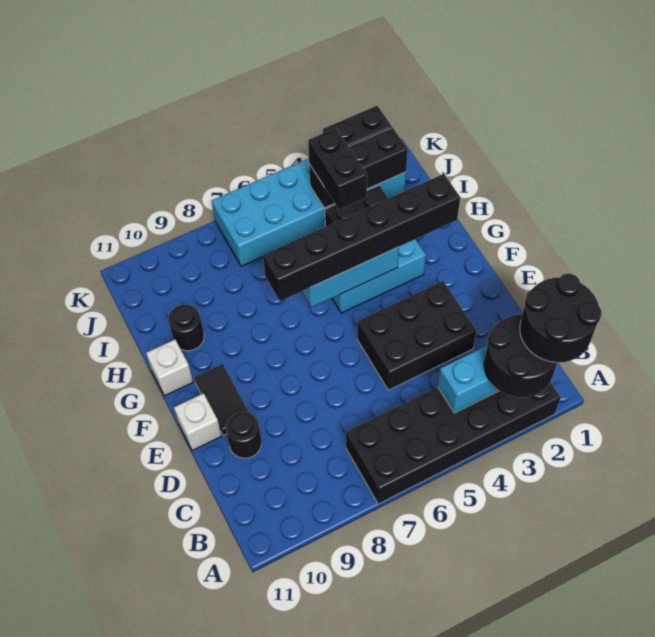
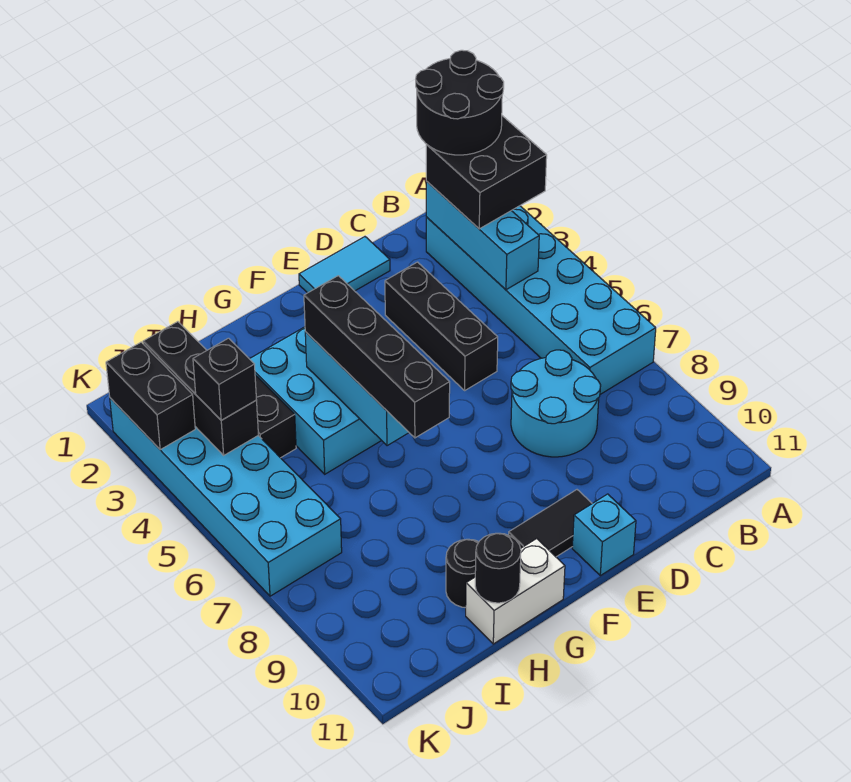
black brick A2:B7 level 1 -> cyan brick A2:B7 level 1
black round brick A2:B3 level 3 -> black brick A2:B3 level 3
none -> cyan round brick C7:D8 level 1
none -> cyan tile D1:E1 level 1
black brick D3:E5 level 1 -> black brick D3:D5 level 1
black round brick D10 level 1 -> black round brick H11 level 2
white brick E11 level 1 -> cyan brick E11 level 1
black brick G2:G7 level 3 -> black brick G4:G7 level 3
white brick G11 level 1 -> white brick G11:H11 level 1
black brick I4:J4 level 3 -> black brick J4 level 3

